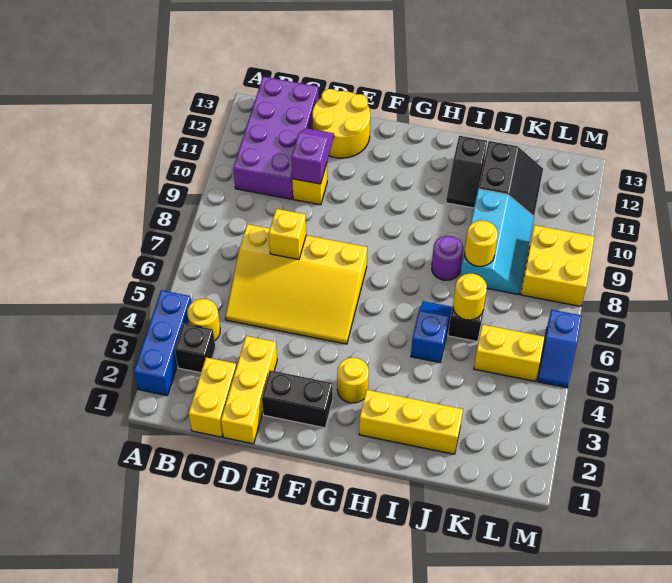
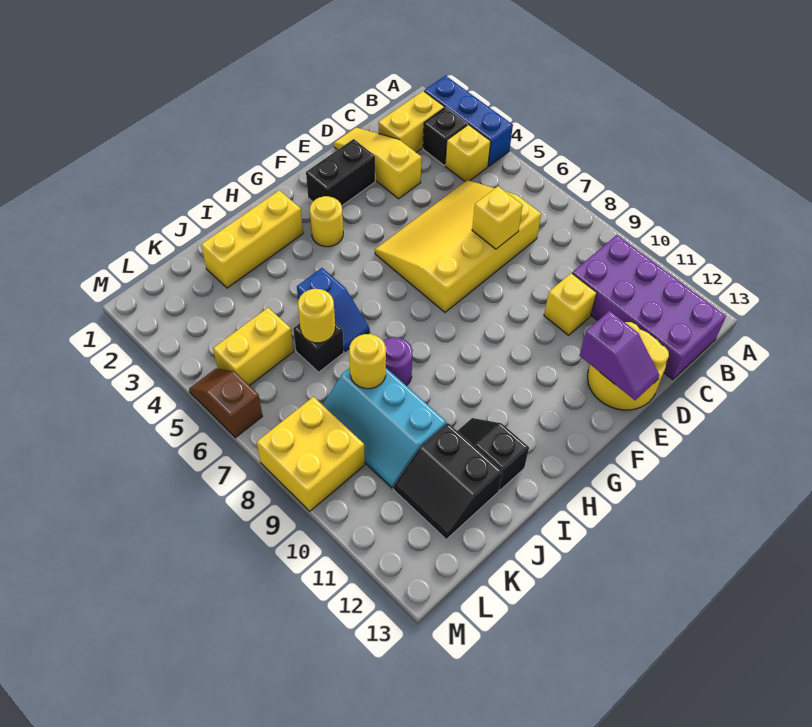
yellow round brick B4 level 1 -> yellow brick B4 level 1
yellow brick C1:C2 level 1 -> yellow brick B2:C2 level 1
yellow brick D1:D3 level 1 -> yellow slope D1:D3 level 1 top 3
purple slope D10:D11 level 2 top 10 -> purple slope E12:E13 level 2 top 12
blue slope M5:M6 level 1 top 6 -> brown slope M5:M6 level 1 top 6

